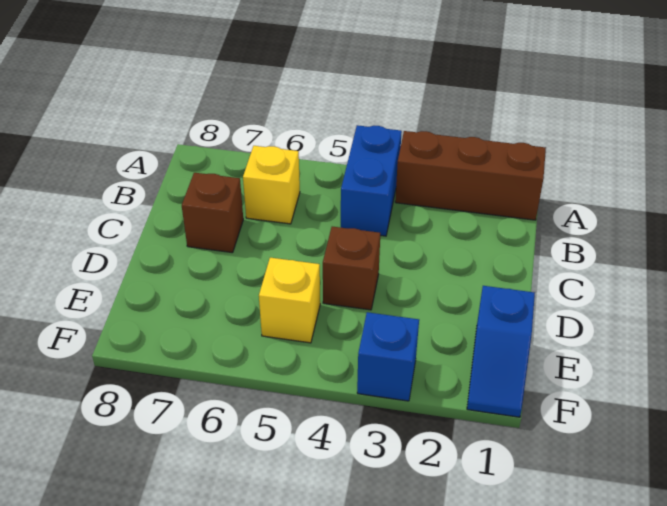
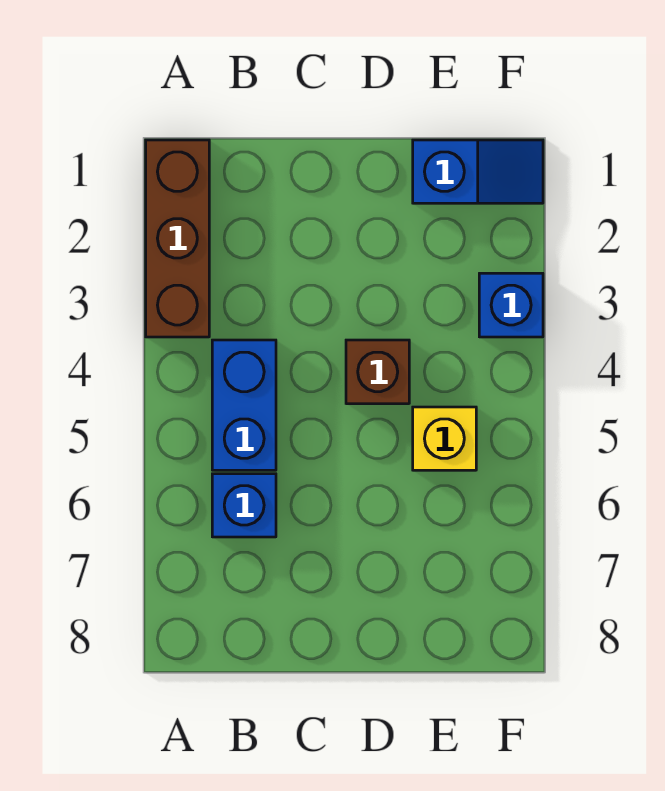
blue brick A4:B4 level 1 -> blue brick B4:B5 level 1
yellow brick B6 level 1 -> blue brick B6 level 1
brown brick C7 level 1 -> none

